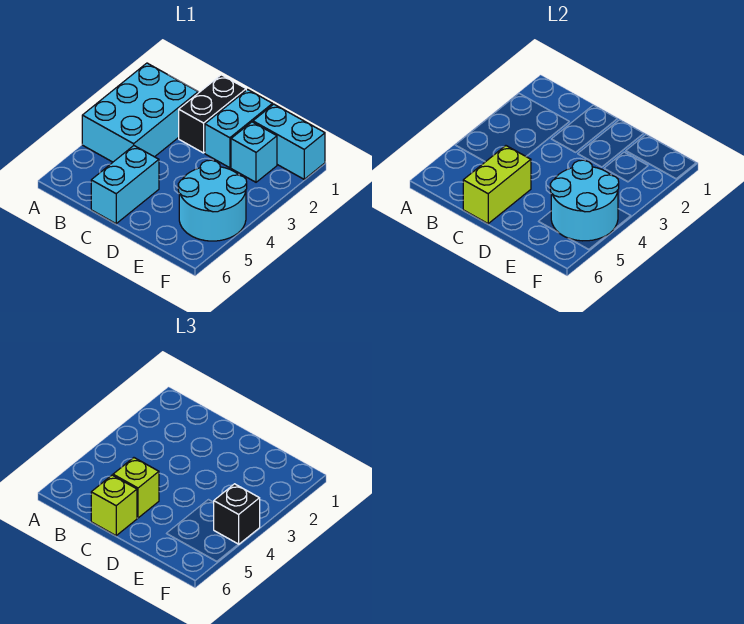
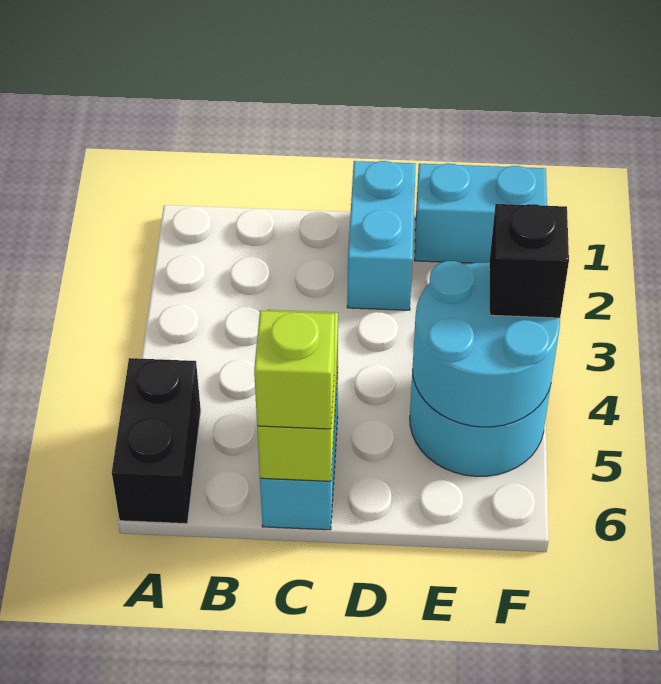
cyan brick A2:B4 level 1 -> none
black brick C1:C2 level 1 -> black brick A5:A6 level 1
lime brick C5 level 3 -> none
cyan brick E2 level 1 -> none

